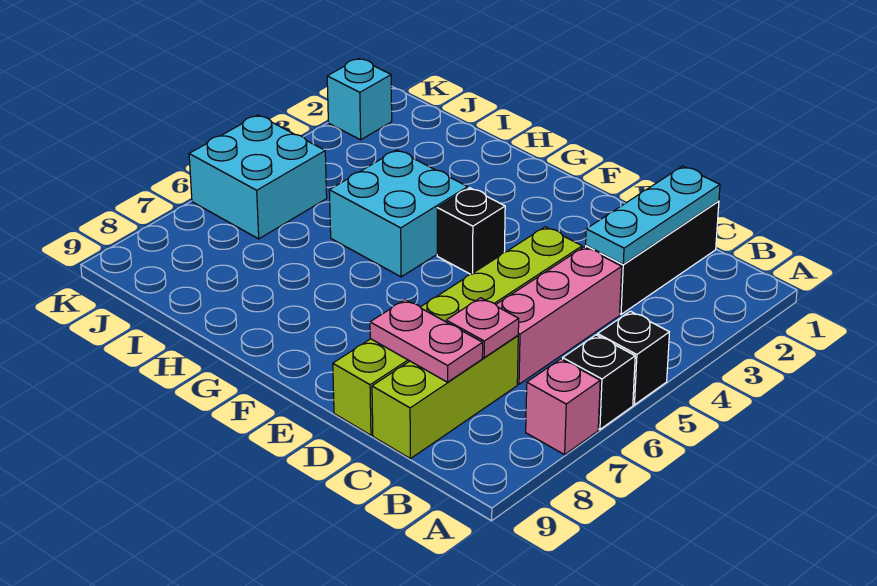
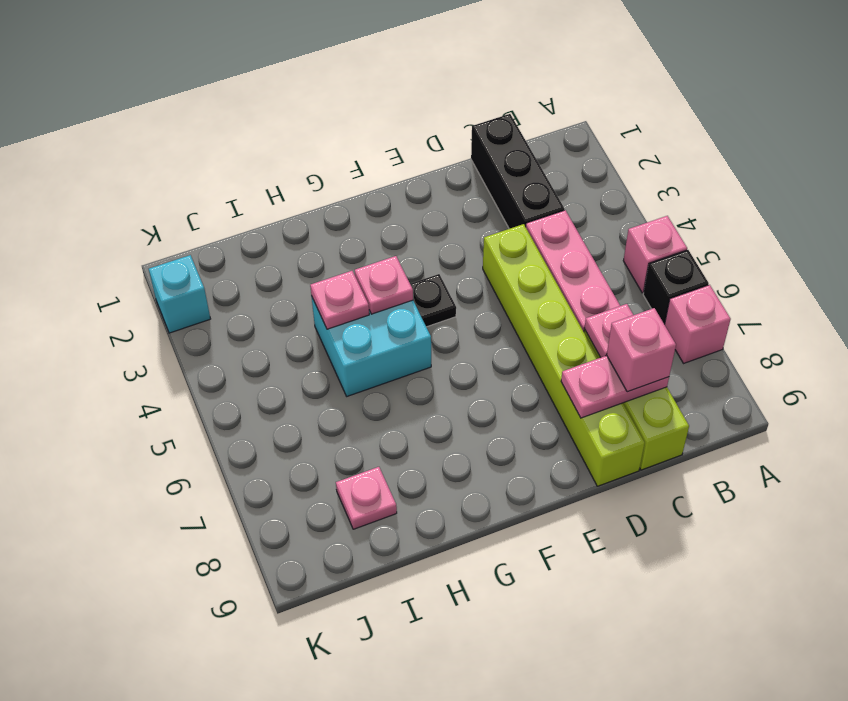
black brick A5 level 1 -> pink brick A5 level 1
cyan plate C1:C3 level 2 -> none
none -> pink brick C8 level 3
black brick F4 level 1 -> black plate F4 level 1
none -> pink plate G4 level 2
none -> pink plate H4 level 2
none -> pink plate I8 level 1
cyan brick J5:K6 level 1 -> none

